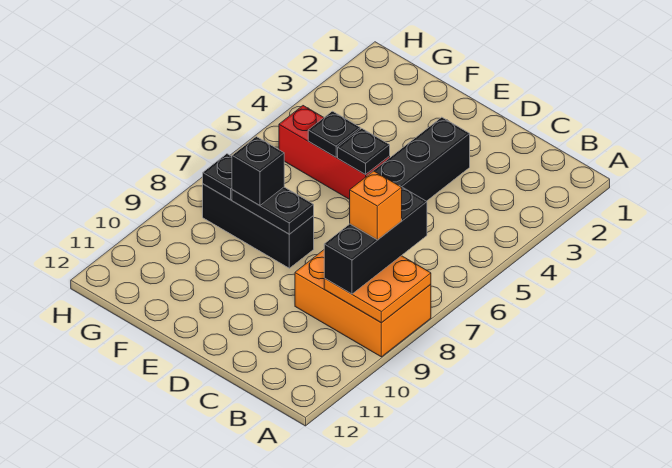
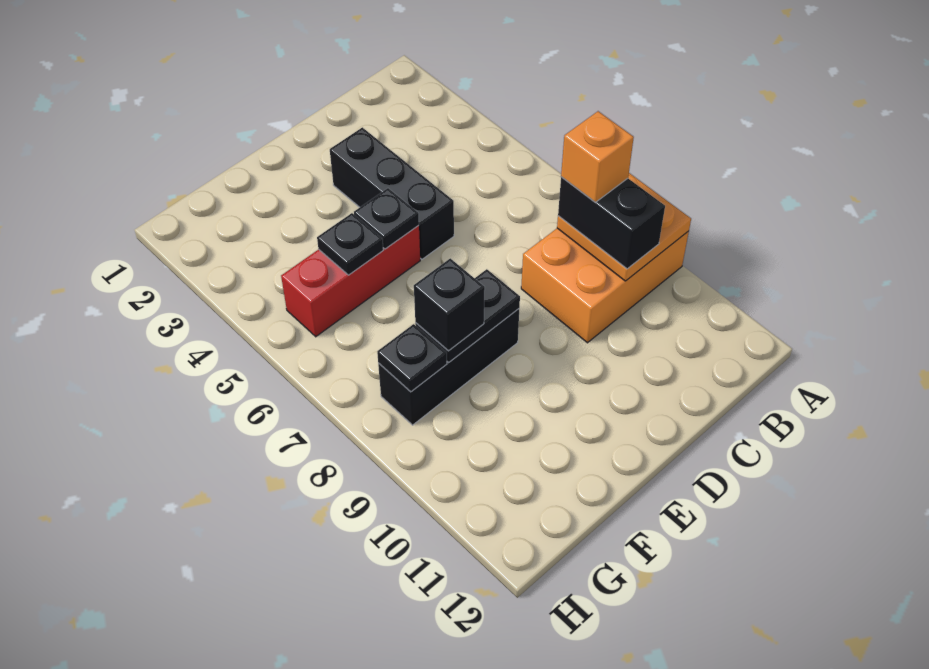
black brick B7:B9 level 3 -> black brick B8:B9 level 3

